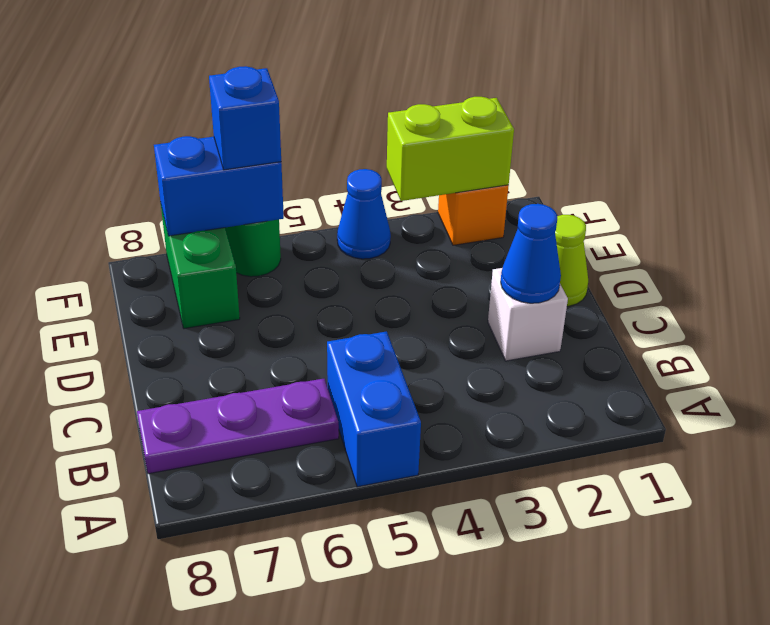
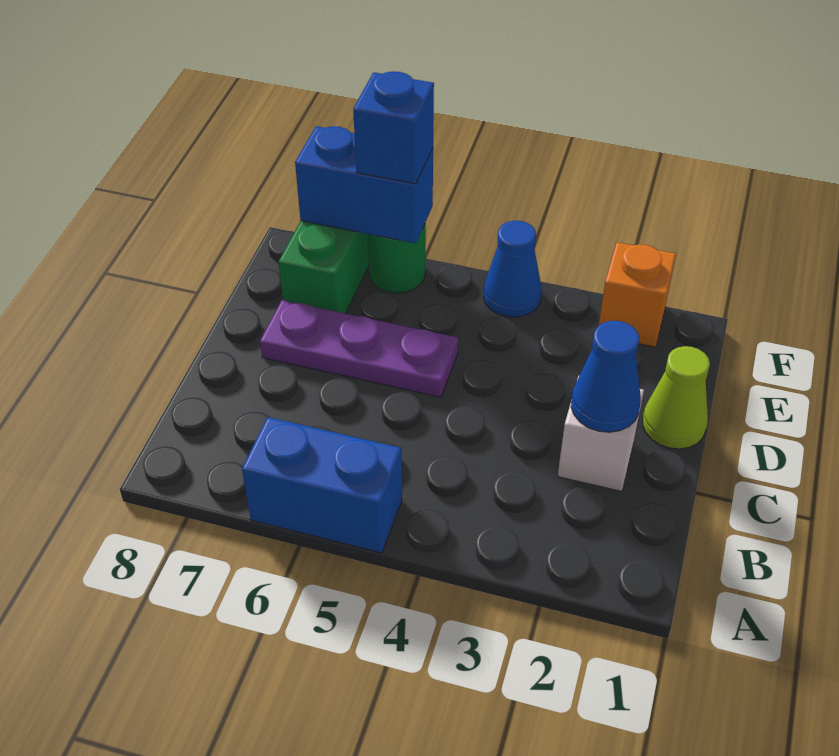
blue brick A5:B5 level 1 -> blue brick A5:A6 level 1
purple plate B6:B8 level 1 -> purple plate D5:D7 level 1
lime brick F2:F3 level 2 -> none

